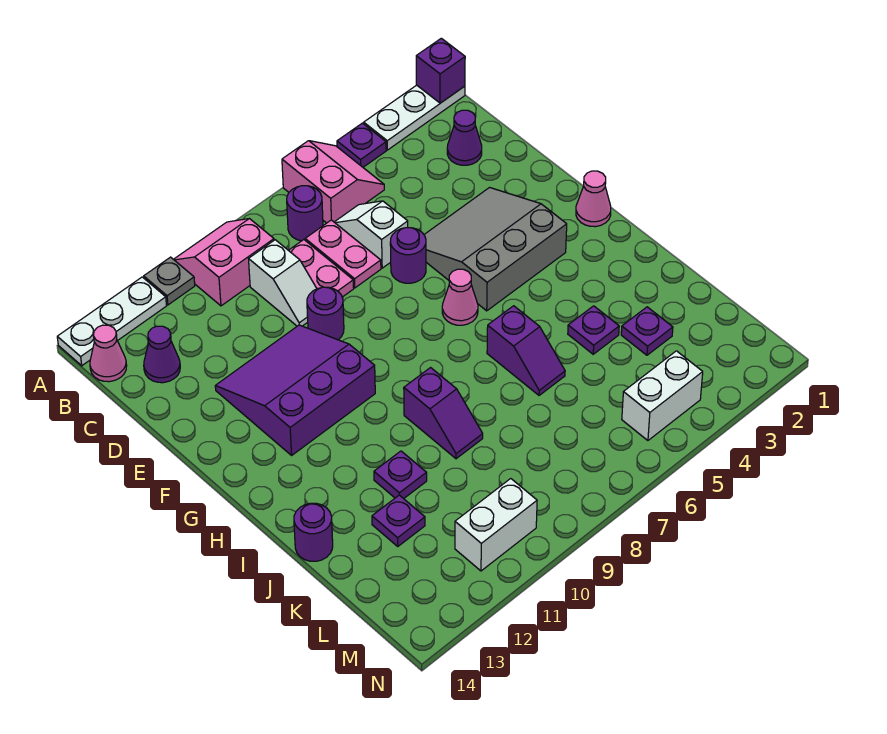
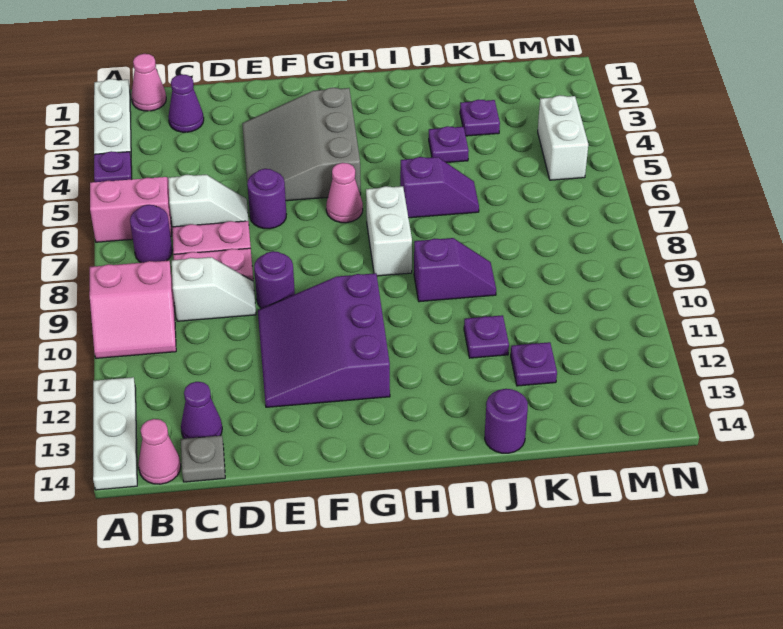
purple brick A1 level 2 -> none
pink slope A9:B10 level 1 top B -> pink slope A9:B10 level 1 top 9
grey plate A11 level 1 -> grey plate C14 level 1
white slope C6:D6 level 1 top D -> white slope C6:D6 level 1 top C
pink cone G1 level 1 -> pink cone B1 level 1
white brick M10:M11 level 1 -> white brick H7:H8 level 1

